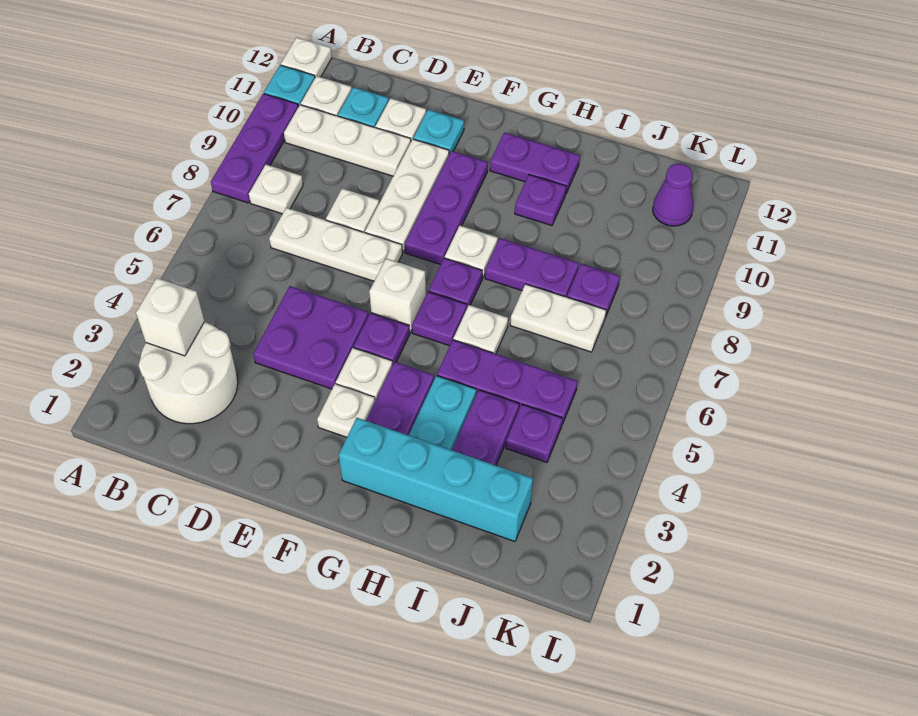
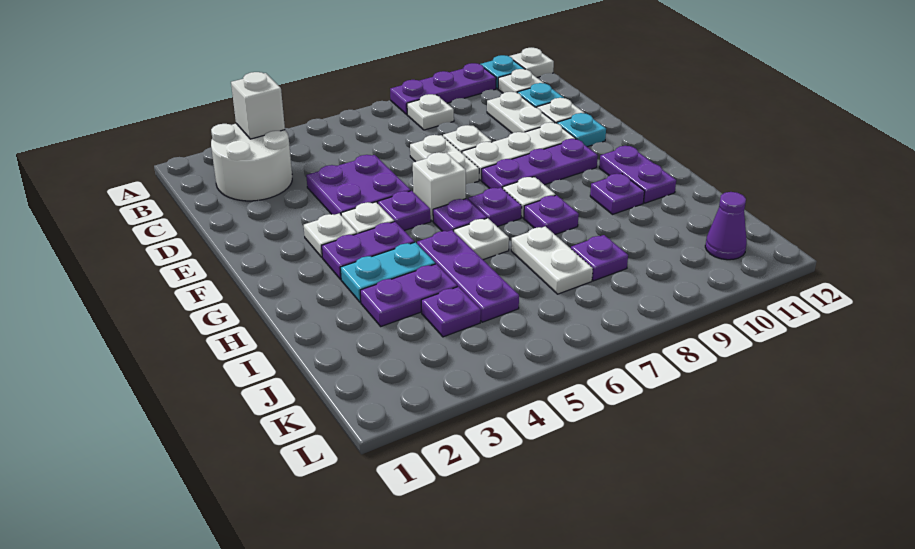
white plate B10:D10 level 1 -> white plate C10:D10 level 1
white plate C7:E7 level 1 -> white plate D7:E7 level 1
cyan brick G2:J2 level 1 -> none
purple plate H8:I8 level 1 -> purple plate H8 level 1

